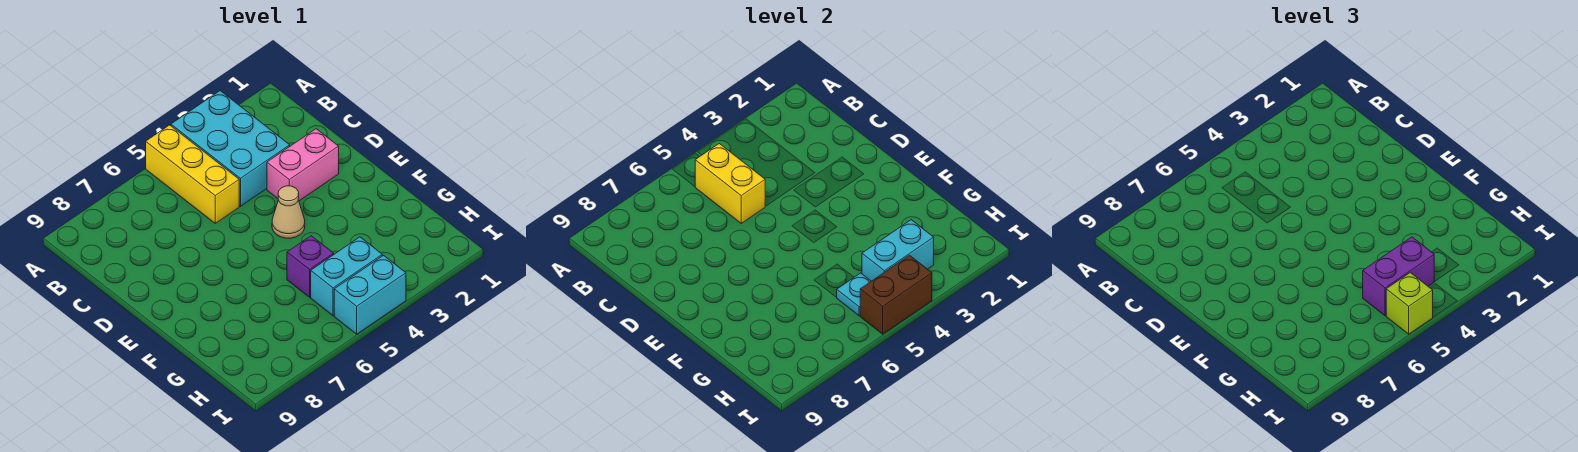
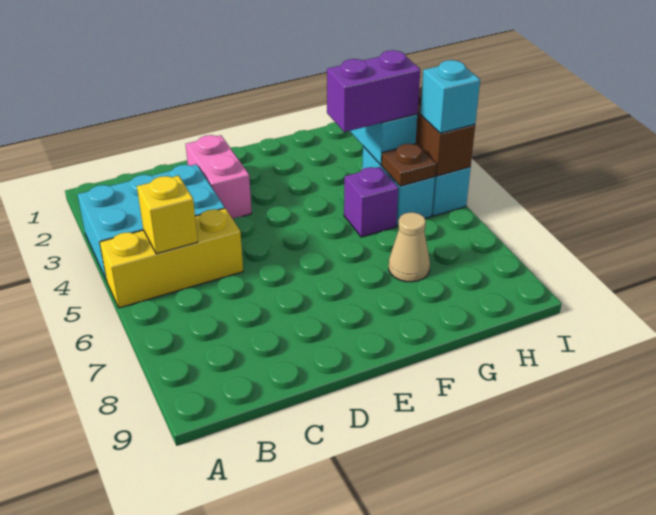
yellow brick B5:C5 level 2 -> yellow brick B5 level 2
tan cone E4 level 1 -> tan cone G7 level 1
purple brick H4:H5 level 3 -> purple brick G4:H4 level 3
cyan plate H5 level 2 -> brown plate H5 level 2
lime brick I5 level 3 -> cyan brick I5 level 3

